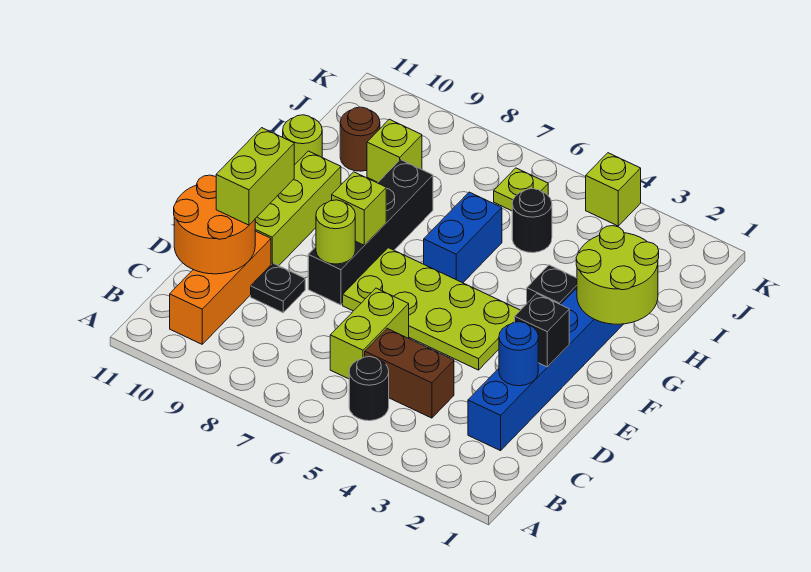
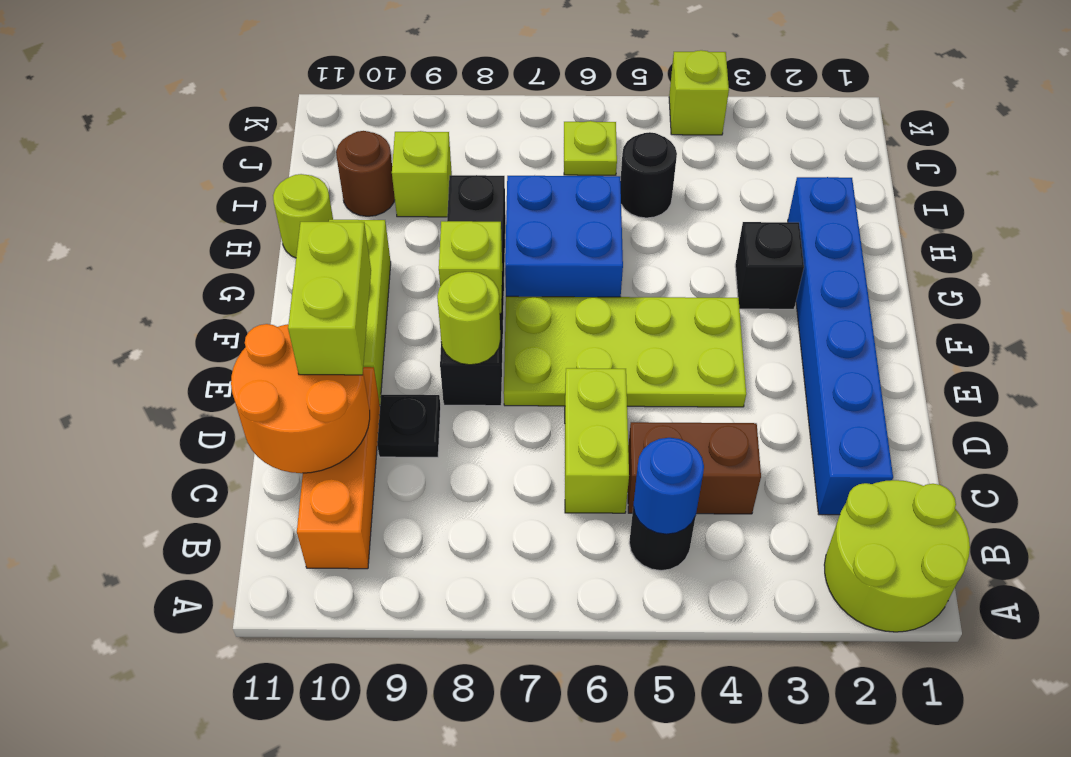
blue round brick D2 level 2 -> blue round brick B5 level 2
black brick E2 level 2 -> none
lime round brick G1:H2 level 2 -> lime round brick A1:B2 level 1
blue brick G6:H6 level 1 -> blue brick G6:H7 level 1

